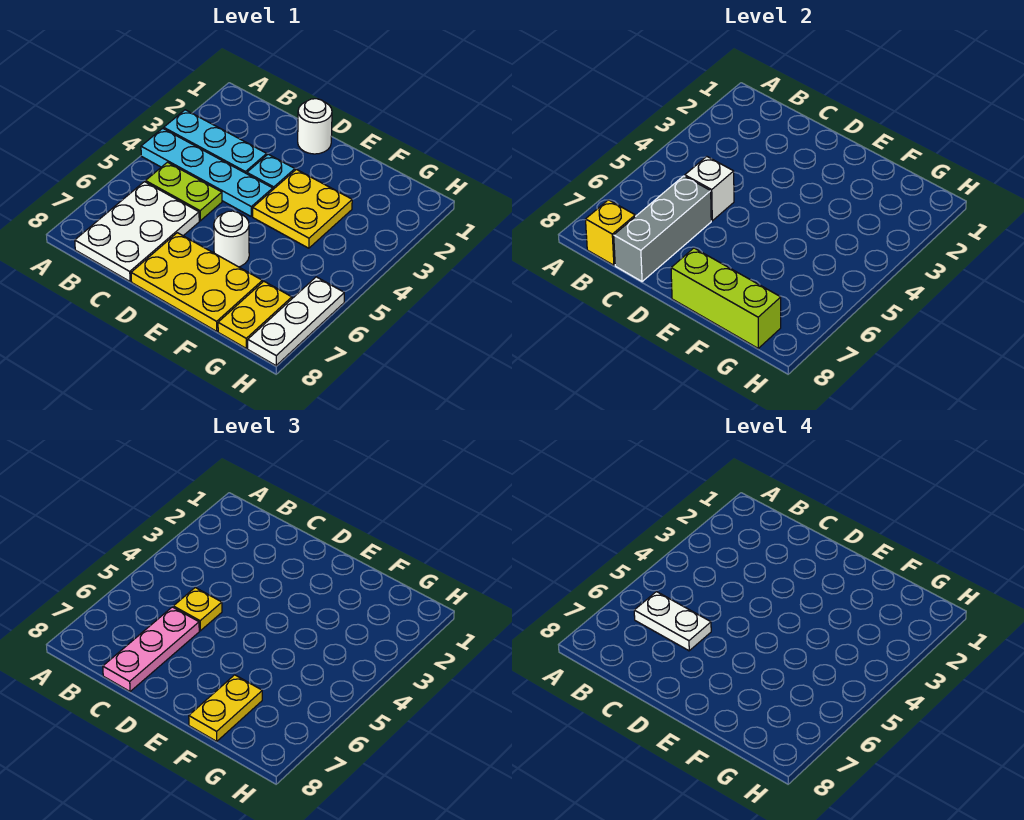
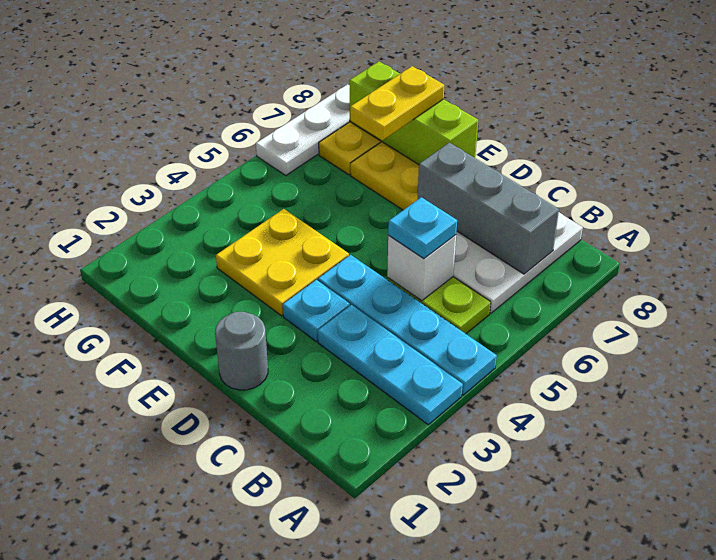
white plate B6:C6 level 4 -> none
yellow brick B8 level 2 -> none
yellow plate C5 level 3 -> cyan plate C5 level 3
grey brick C6:C8 level 2 -> grey brick B7:D7 level 2
pink plate C6:C8 level 3 -> none
white round brick D1 level 1 -> grey round brick D1 level 1
white round brick E6 level 1 -> none

